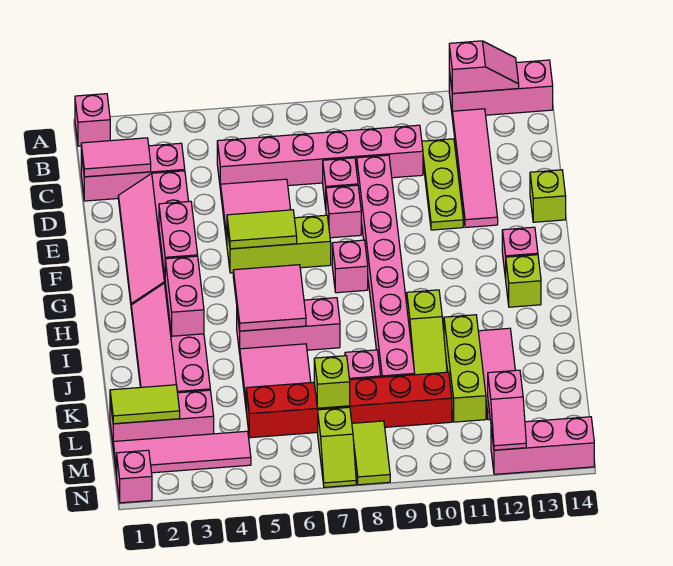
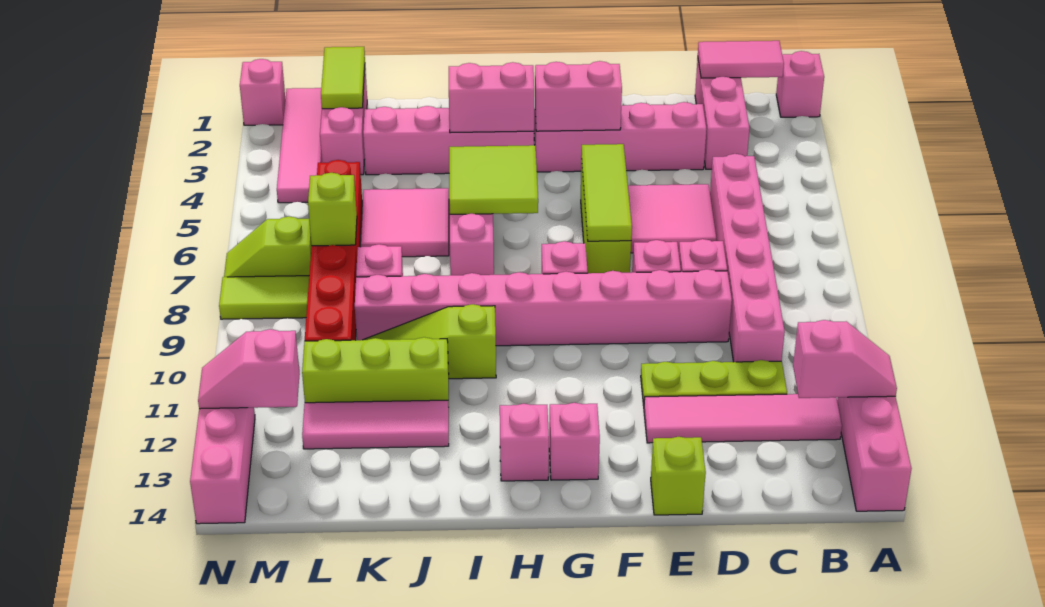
pink slope A12:A13 level 2 top 12 -> pink slope A12:B12 level 2 top B
pink tile C1:C2 level 2 -> pink tile B1:C1 level 2
lime tile F5:F6 level 2 -> lime tile F5:F7 level 2
pink tile H5:I6 level 2 -> lime tile H5:I6 level 2
lime brick H13 level 1 -> pink brick H13 level 1

